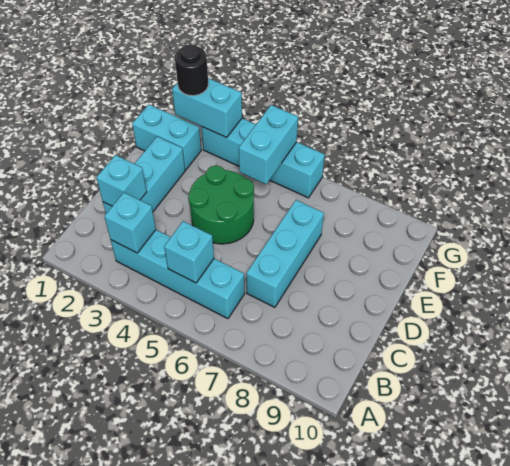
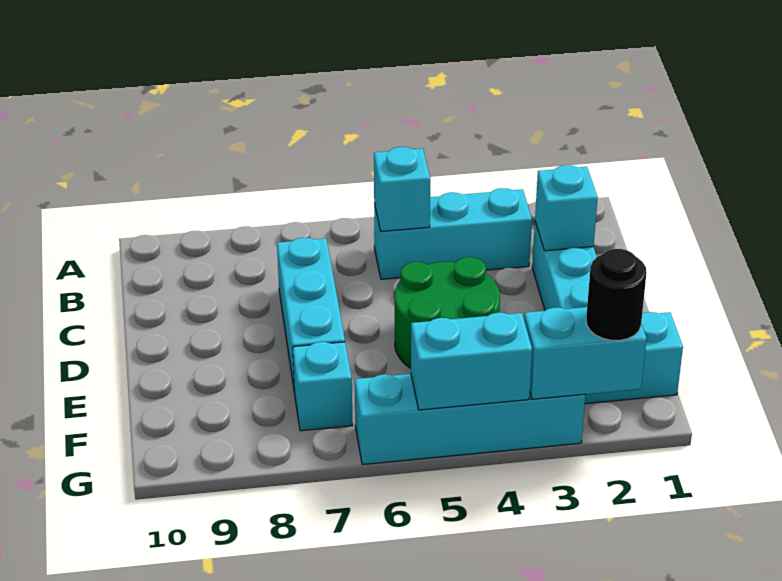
cyan brick B3:B6 level 1 -> cyan brick B3:B5 level 1
cyan brick B3 level 2 -> cyan brick F7 level 1
cyan brick F5:G5 level 2 -> cyan brick G4:G5 level 2

